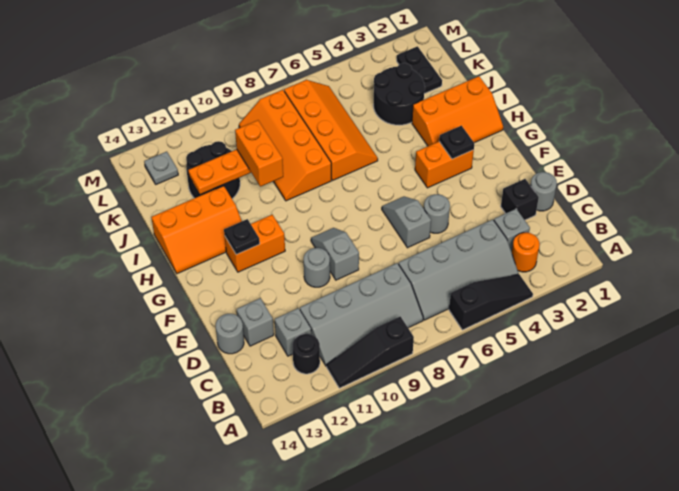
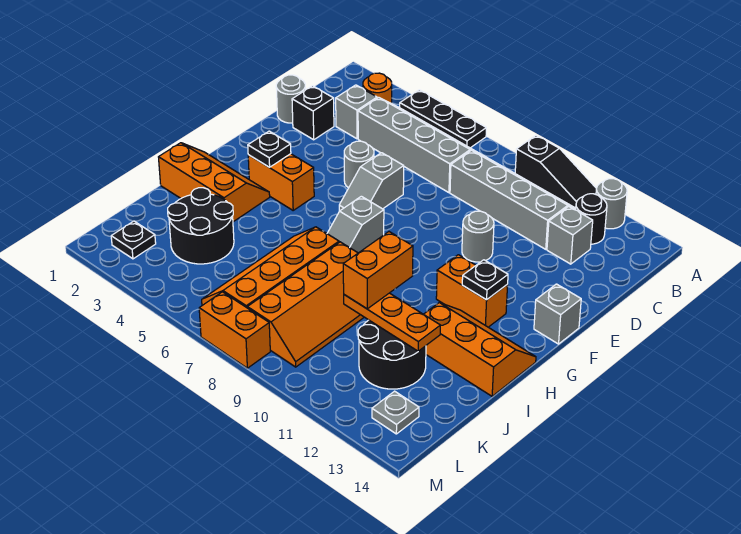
black slope A4:A6 level 1 top 6 -> black plate A4:A6 level 1
grey brick D13 level 1 -> grey brick F14 level 1
grey round brick D14 level 1 -> grey round brick A12 level 1
grey slope E9:F9 level 1 top E -> grey slope G7:H7 level 1 top G
black plate K2:L2 level 1 -> black plate L2 level 1
none -> orange brick M7:M8 level 1

